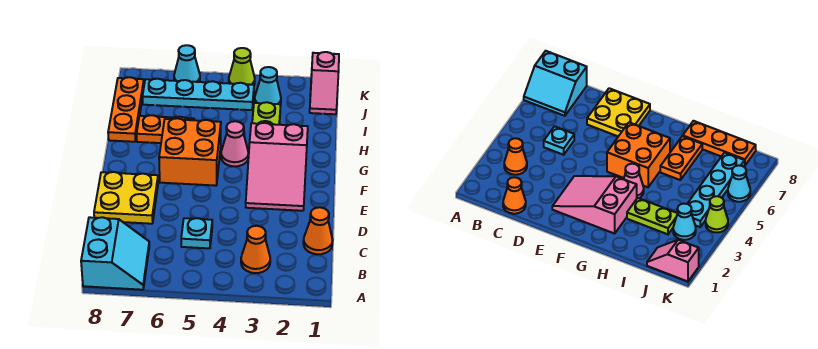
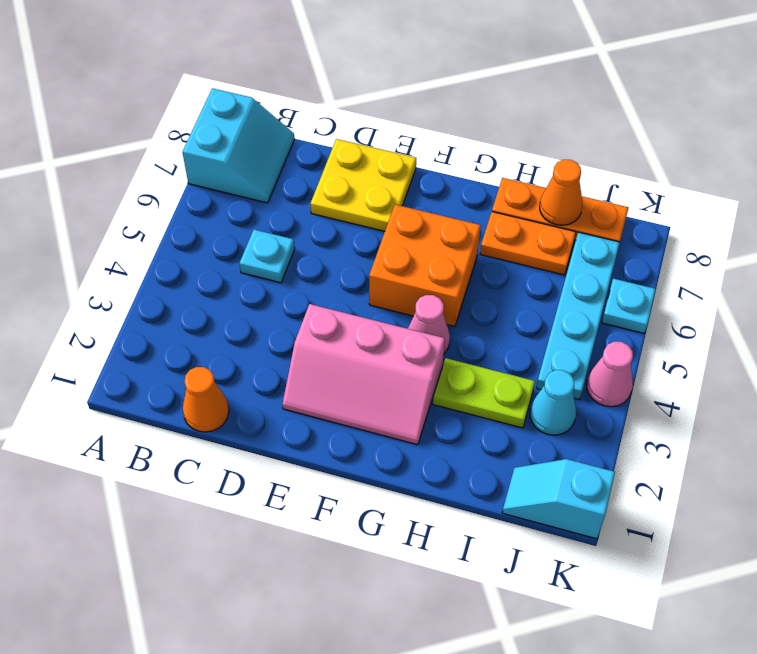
cyan slope A7:B8 level 1 top 8 -> cyan slope A7:B8 level 1 top A
orange cone B3 level 1 -> orange cone I8 level 2
pink slope E2:G3 level 1 top G -> pink slope E2:G3 level 1 top 3
orange plate H6:H7 level 1 -> orange plate H7:I7 level 1
pink slope J1:K1 level 1 top K -> cyan slope J1:K1 level 1 top K
lime cone K4 level 1 -> pink cone K4 level 1
cyan cone K6 level 1 -> cyan plate K6 level 1

